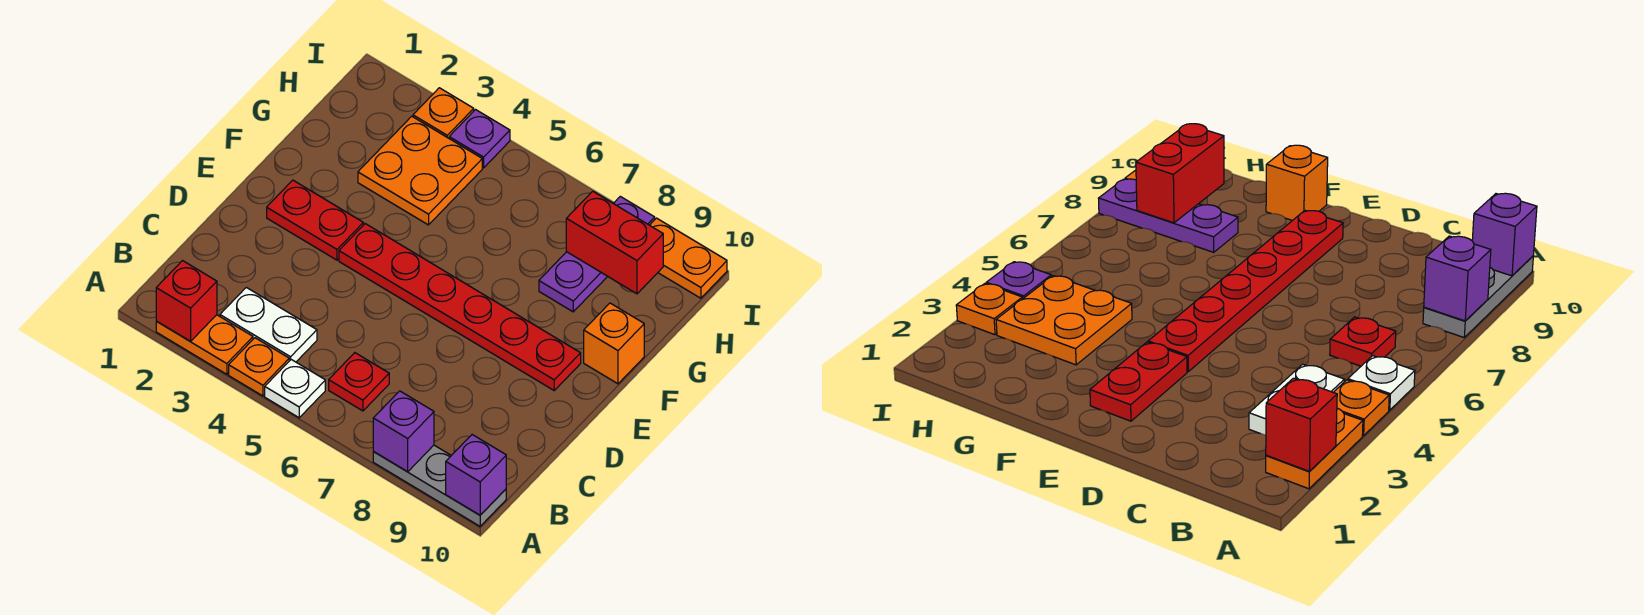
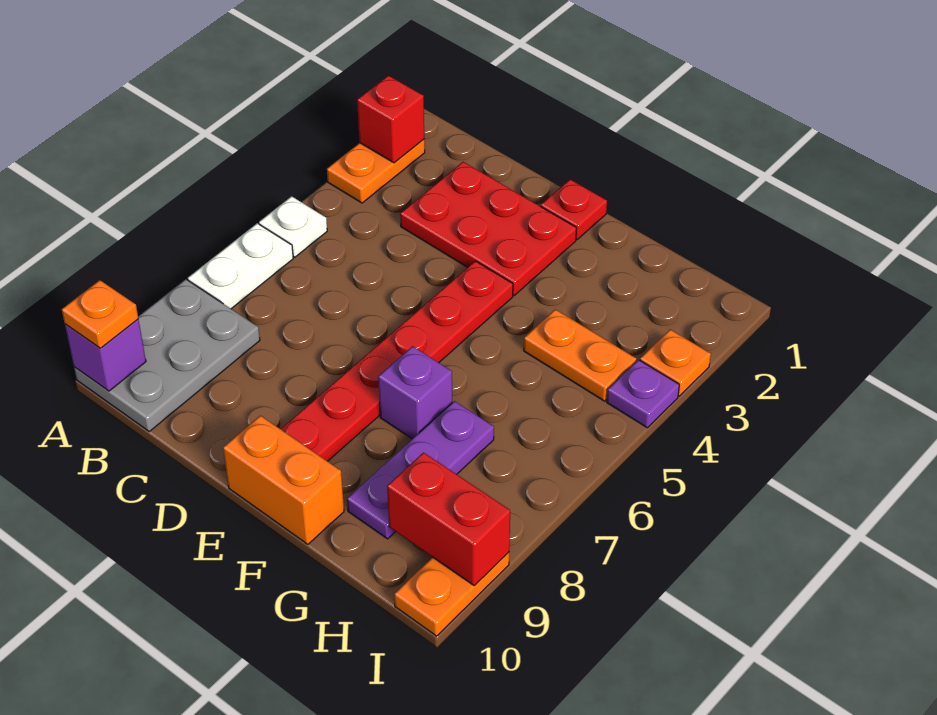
orange plate A4 level 1 -> orange plate A10 level 3
grey plate A8:A10 level 1 -> grey plate A8:B10 level 1
purple brick A8 level 2 -> purple brick F7 level 1
white plate B3:B4 level 1 -> white plate A6:A7 level 1
red plate B6 level 1 -> red plate E1 level 1
red plate E2:E3 level 1 -> red plate C2:E3 level 1
orange brick F10 level 1 -> orange brick E10:F10 level 1
orange plate G3:H4 level 1 -> orange plate G4:H4 level 1
purple plate G8:I8 level 1 -> purple plate G7:G9 level 1
red brick H8:H9 level 2 -> red brick H9:I9 level 2

